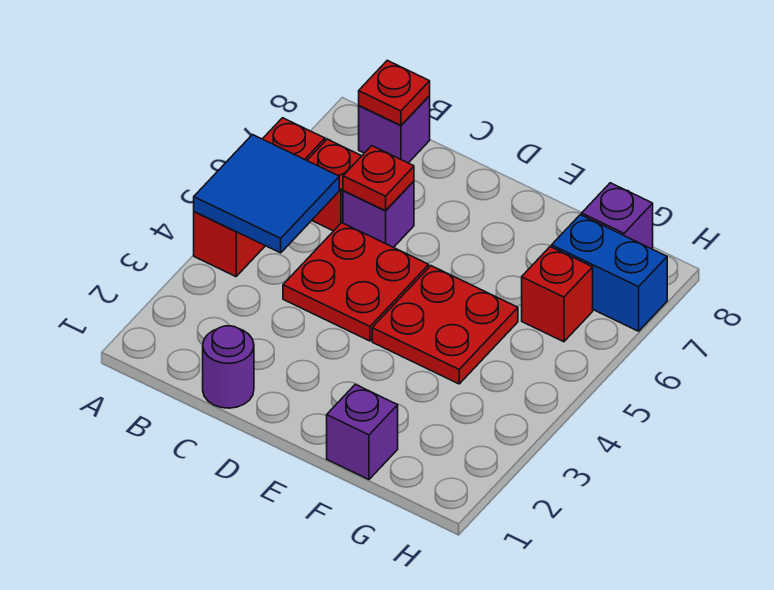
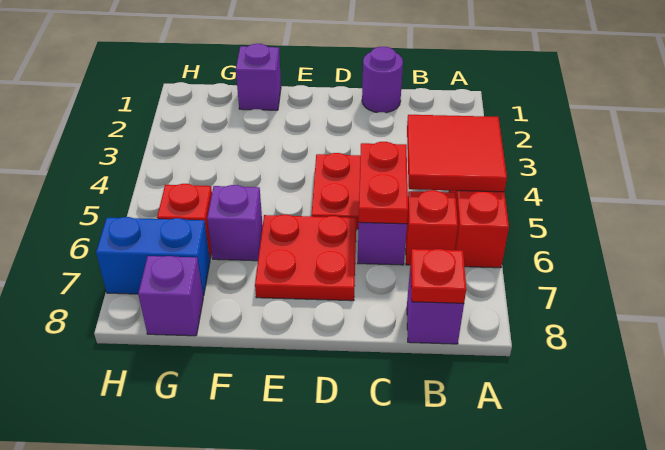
blue tile A4:B5 level 2 -> red tile A4:B5 level 2
red plate C6 level 2 -> red plate C5:C6 level 2
red plate E4:F5 level 1 -> red plate D6:E7 level 1
none -> purple brick F6 level 1

